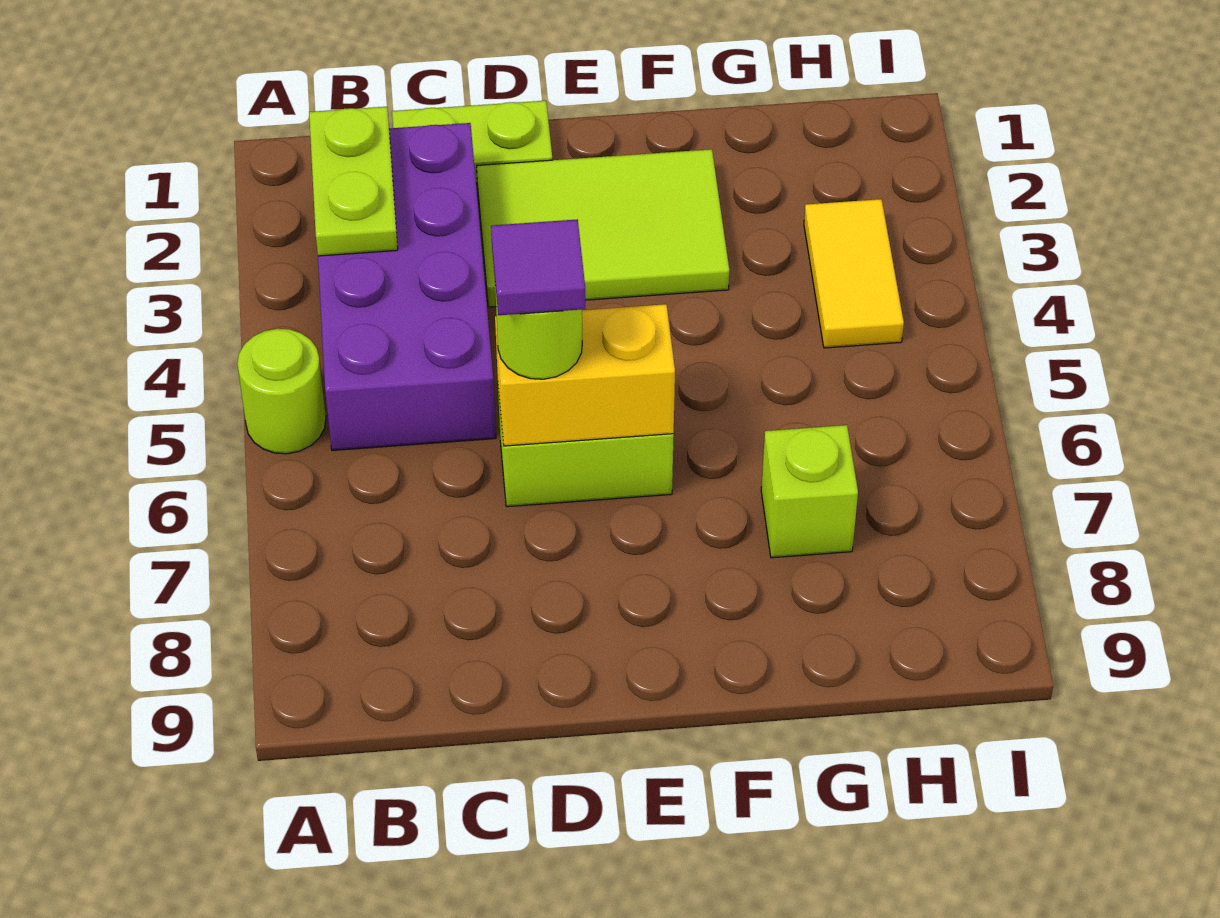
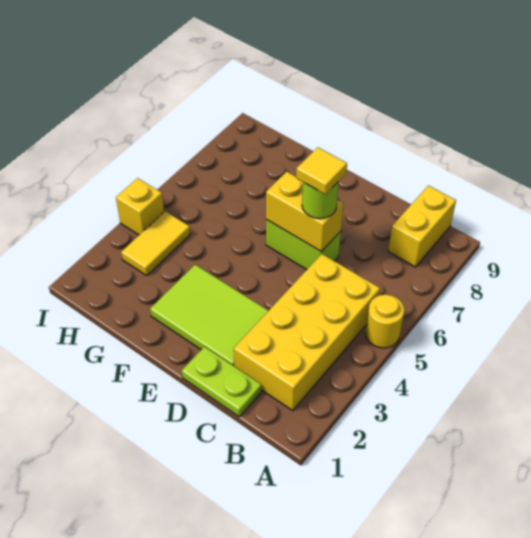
lime round brick A5 level 1 -> yellow round brick A5 level 1
purple brick B2:C5 level 1 -> yellow brick B2:C5 level 1
lime plate B2:B3 level 2 -> none
none -> yellow brick B8:B9 level 1
purple tile D6 level 4 -> yellow tile D6 level 4
lime brick G7 level 1 -> none
none -> yellow brick I4 level 1

